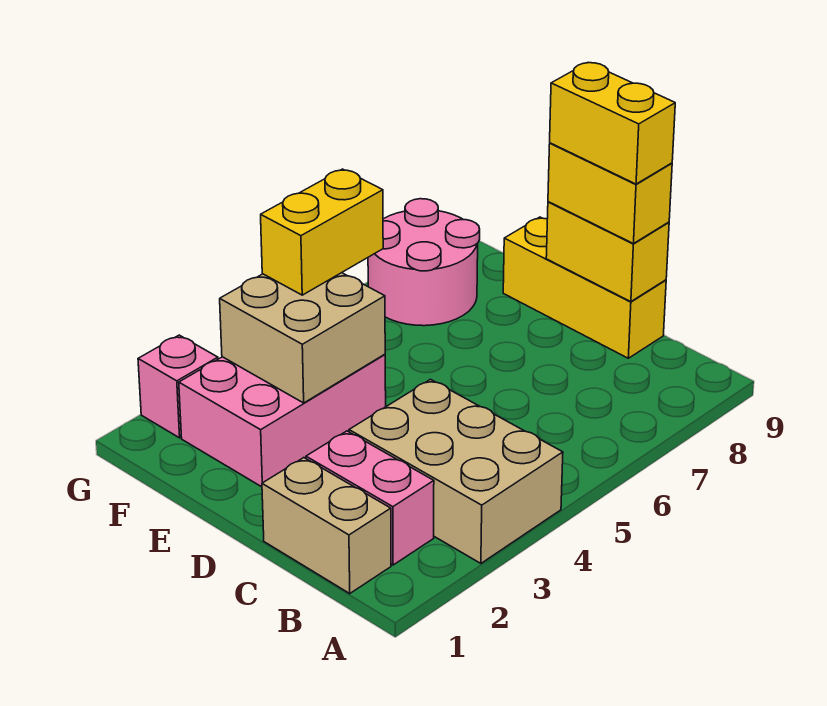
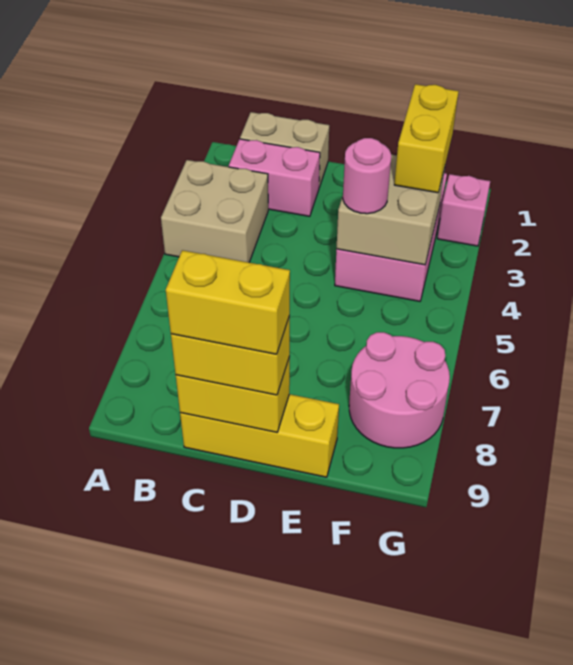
tan brick A3:C4 level 1 -> tan brick A3:B4 level 1
none -> pink round brick E4 level 3
yellow brick F4:F5 level 3 -> yellow brick F2:F3 level 3

